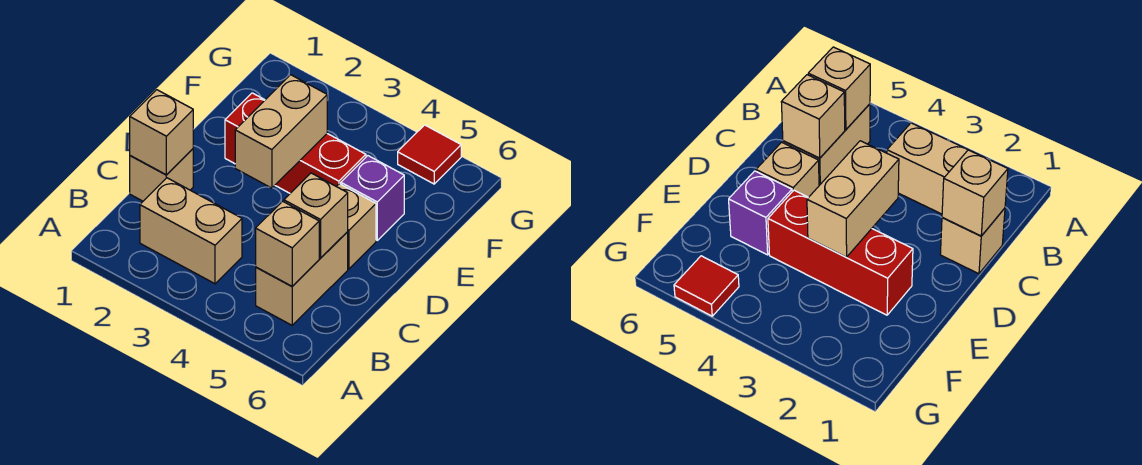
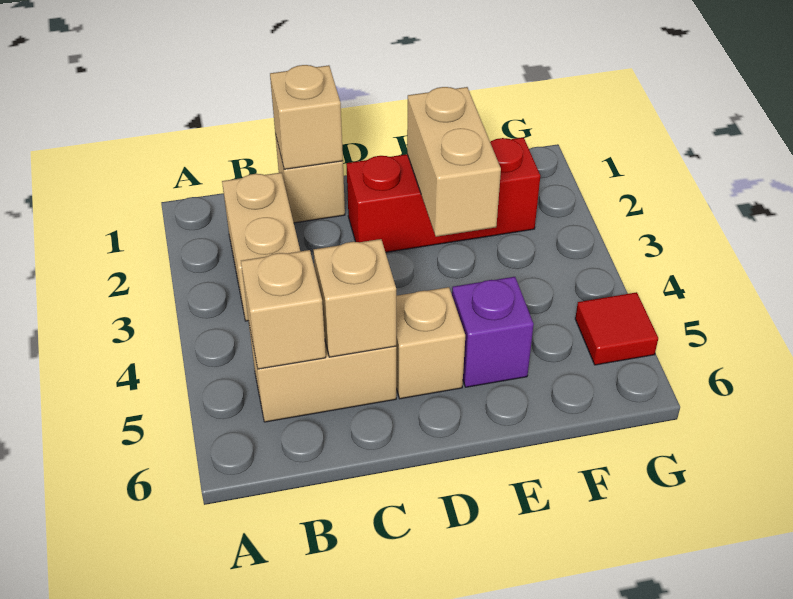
tan brick D3:E3 level 2 -> tan brick E2:E3 level 2
red brick E2:E4 level 1 -> red brick D2:F2 level 1

